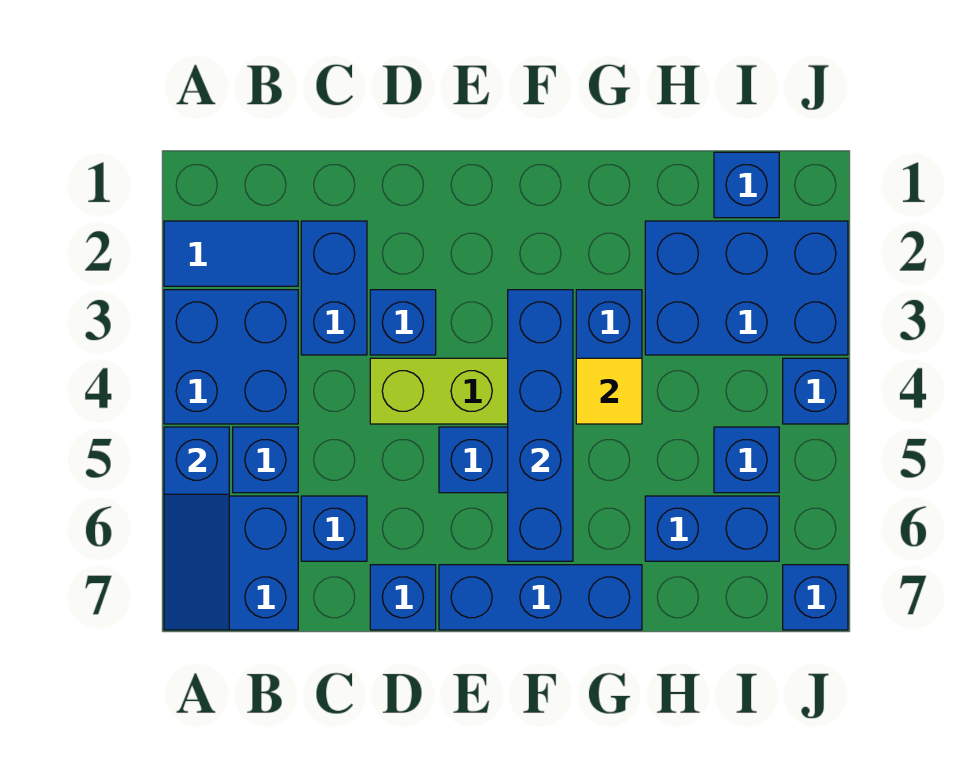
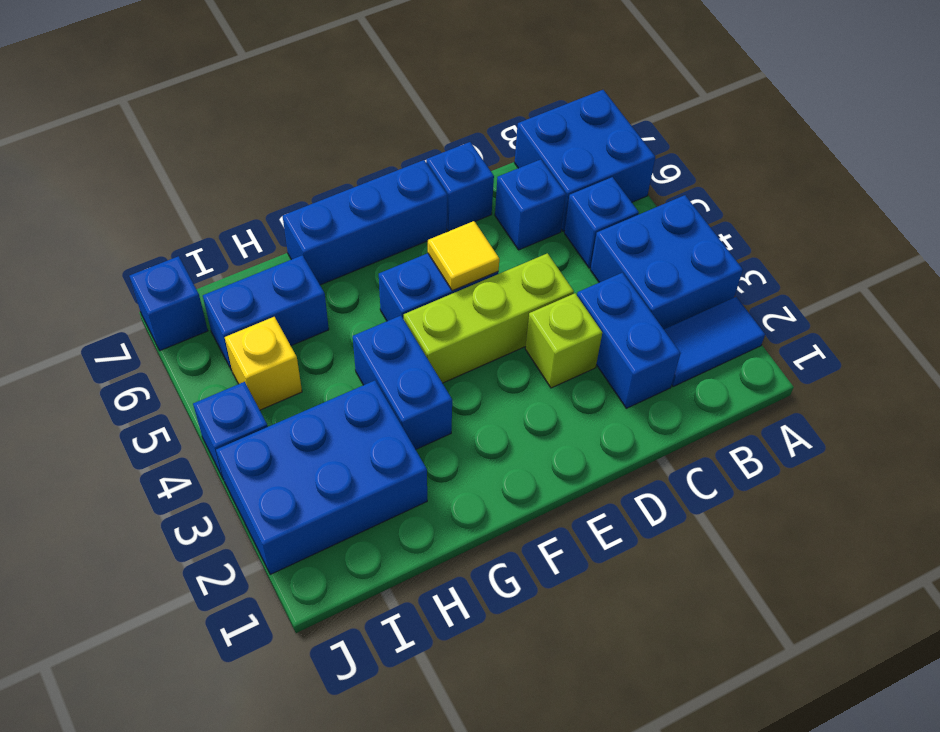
blue slope A5:A7 level 2 top 5 -> none
blue brick D3 level 1 -> lime brick D3 level 1
blue brick F3:F6 level 2 -> none
yellow tile G4 level 2 -> yellow tile E5 level 2
blue brick I1 level 1 -> none
blue brick I5 level 1 -> yellow brick I5 level 1

